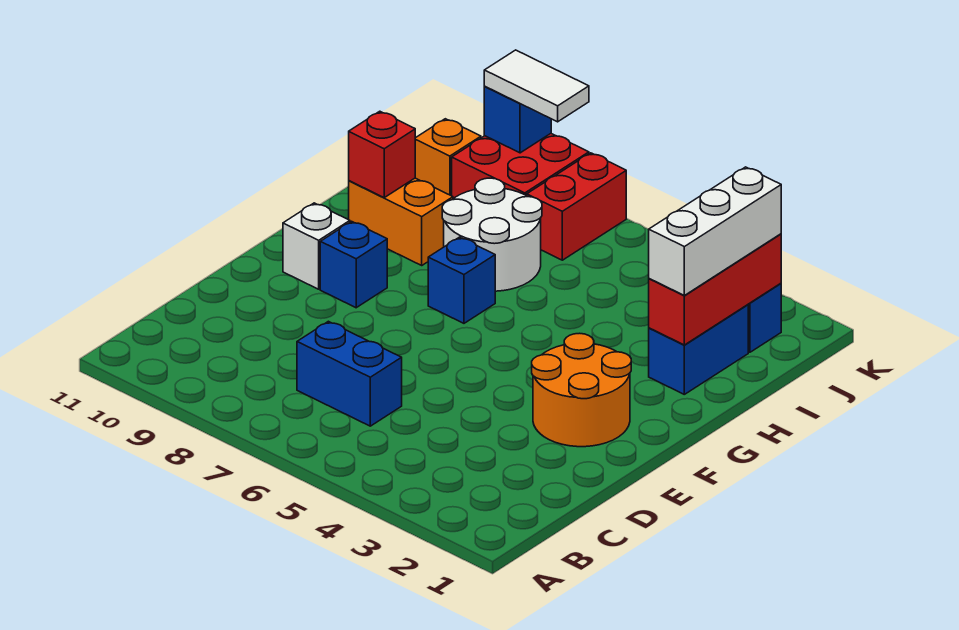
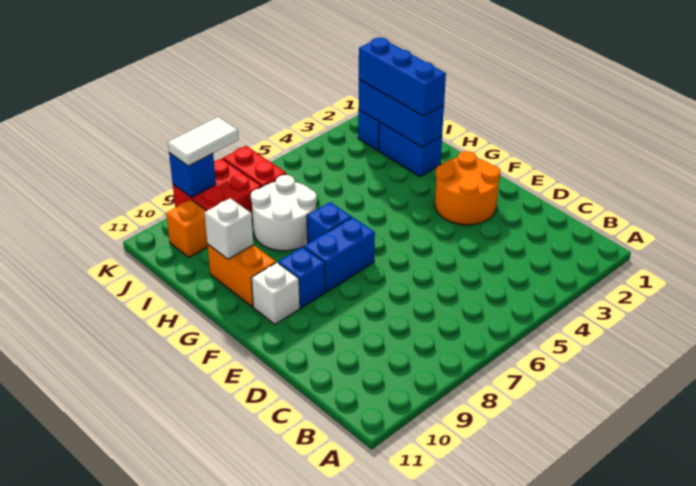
blue brick C6:C7 level 1 -> blue brick F7:F8 level 1
red brick H2:J2 level 2 -> blue brick H2:J2 level 2
white brick H2:J2 level 3 -> blue brick H2:J2 level 3
orange brick H9:H10 level 1 -> orange brick G10:H10 level 1
red brick H10 level 2 -> white brick H10 level 2

